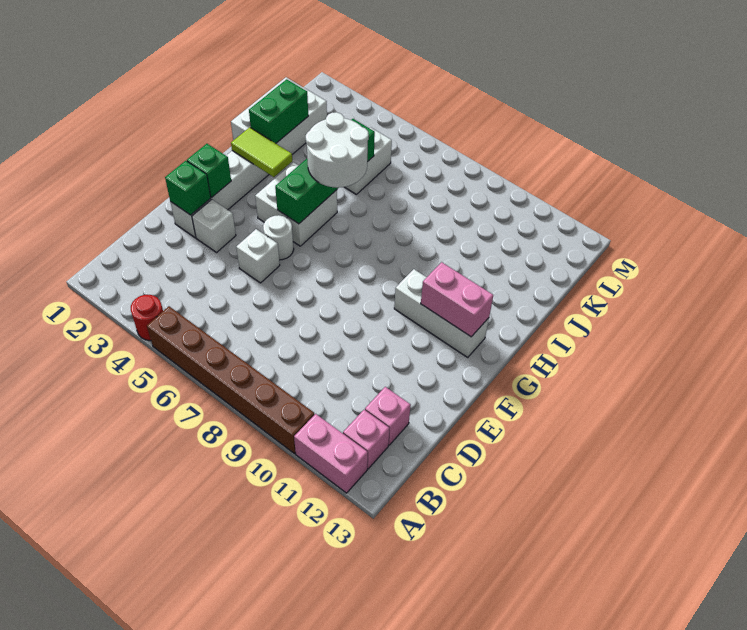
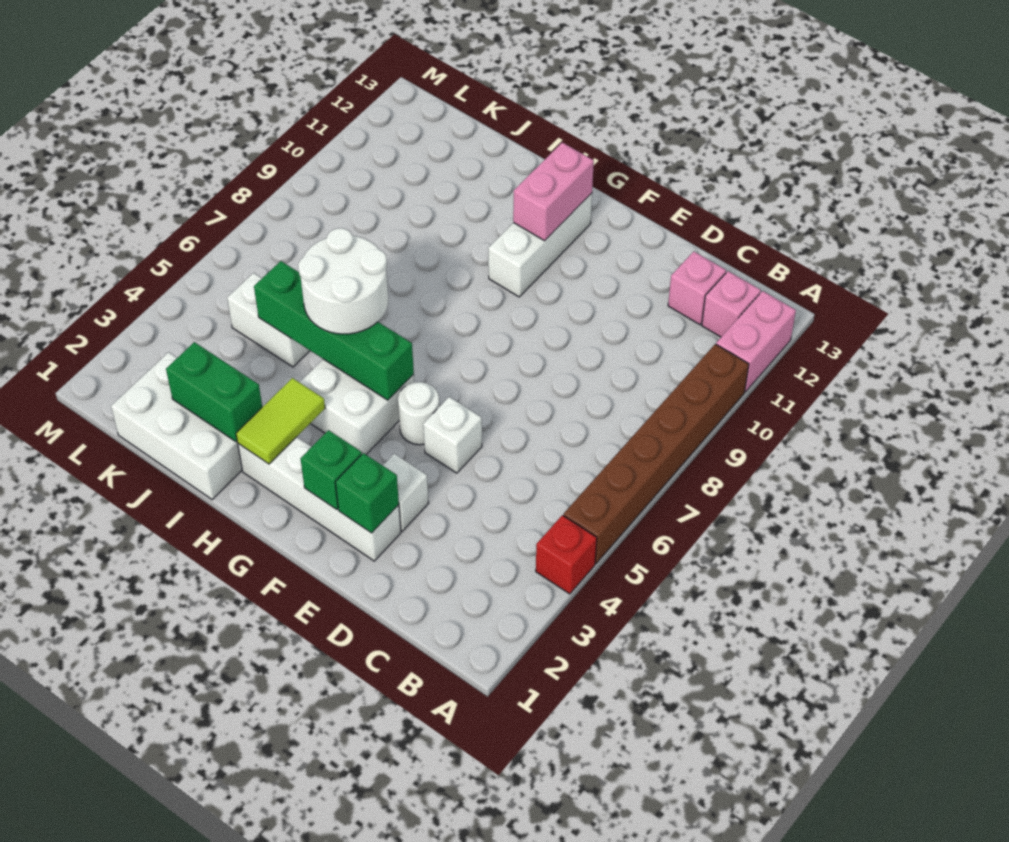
red round brick A4 level 1 -> red brick A4 level 1

